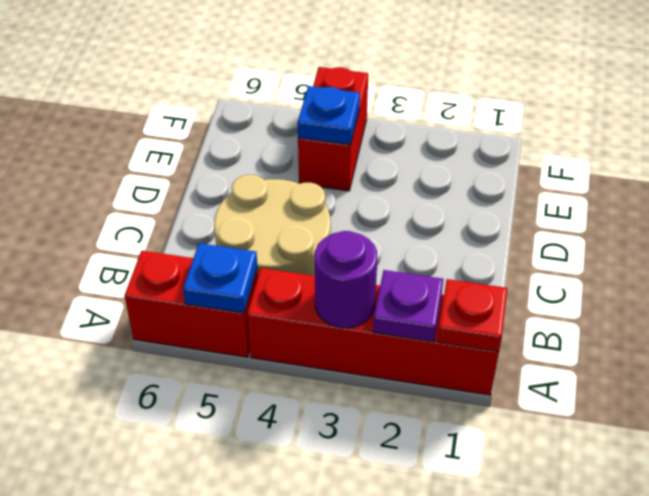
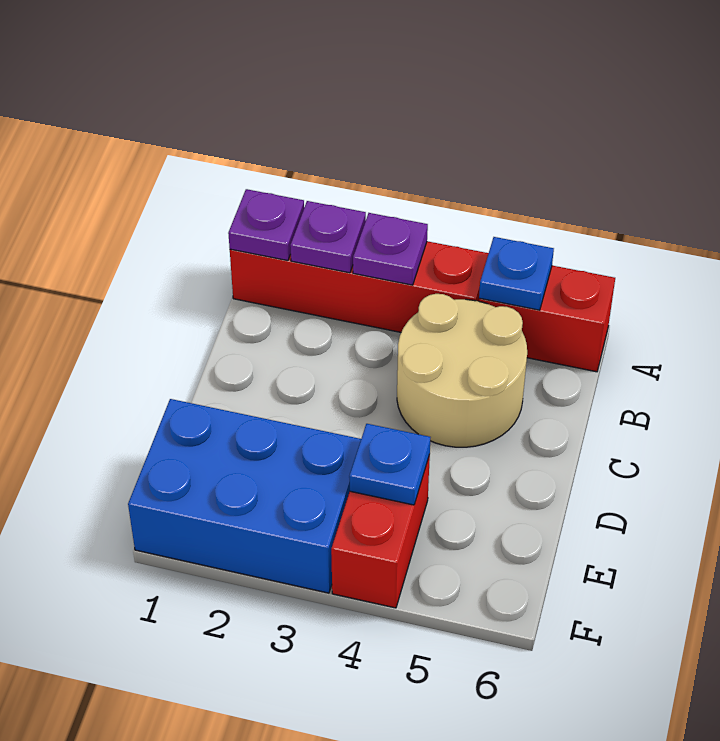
red plate A1 level 2 -> purple plate A1 level 2
purple round brick A3 level 2 -> purple plate A3 level 2
none -> blue brick E1:F3 level 1

